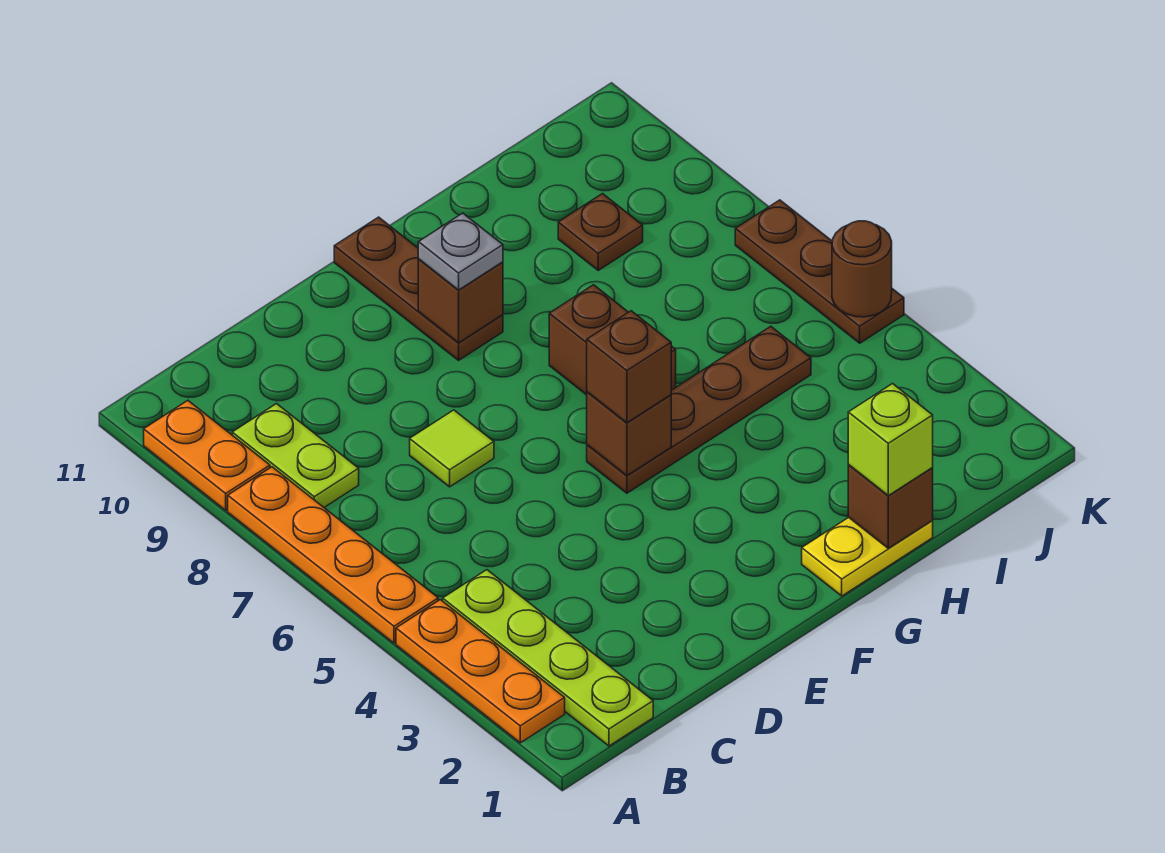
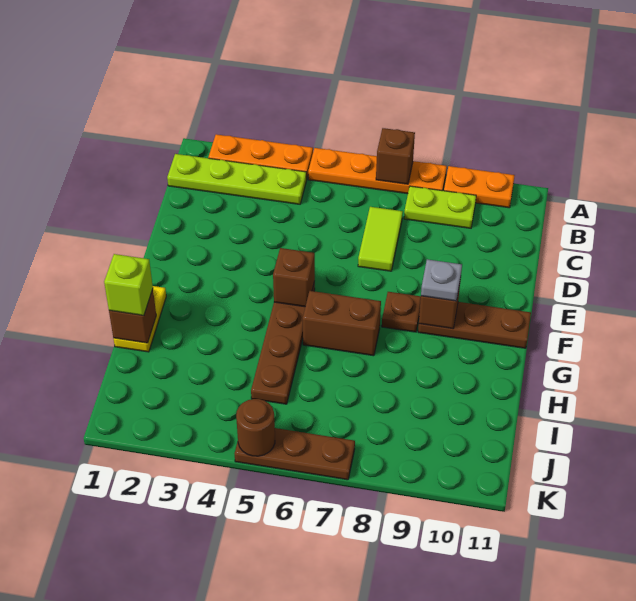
lime tile D7 level 1 -> lime tile C7:D7 level 1
brown brick F5 level 3 -> brown brick A7 level 2
brown plate I9 level 1 -> brown plate F8 level 1

